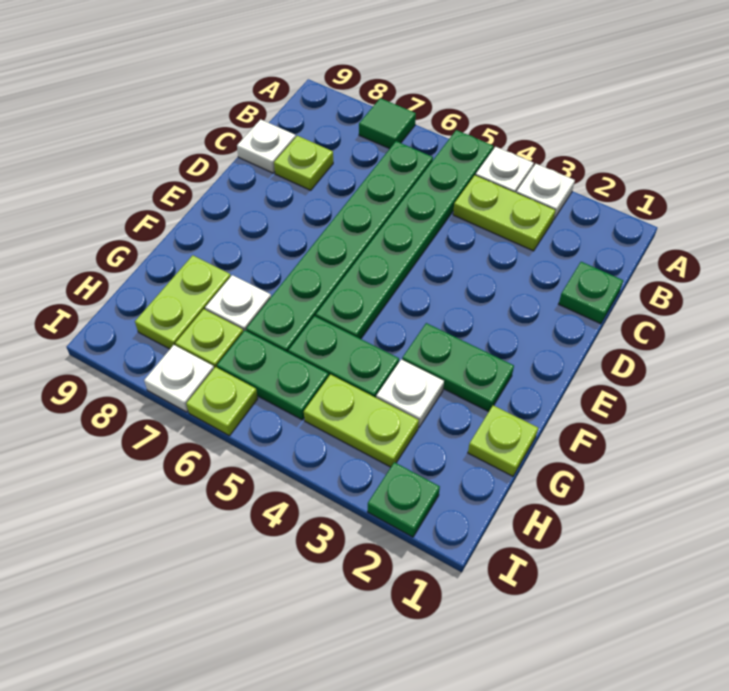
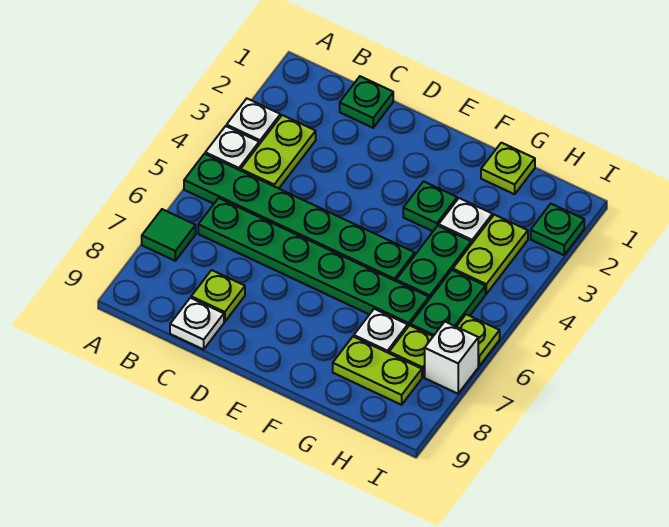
green plate F2:F3 level 1 -> green plate F3 level 1
white plate I7 level 1 -> white brick I7 level 1

